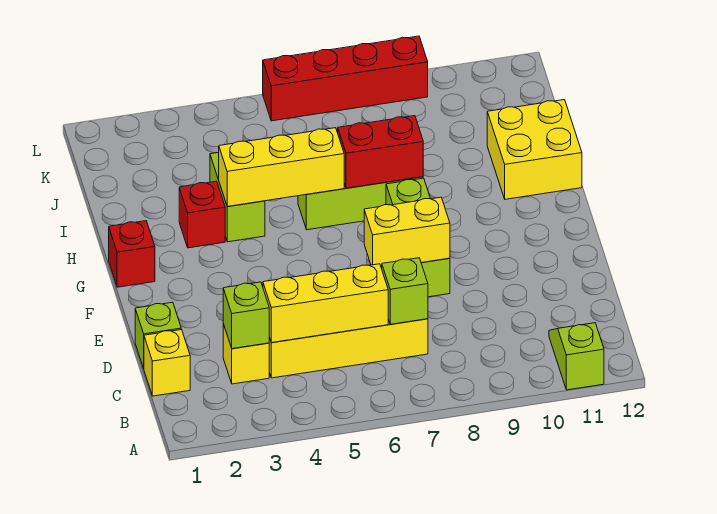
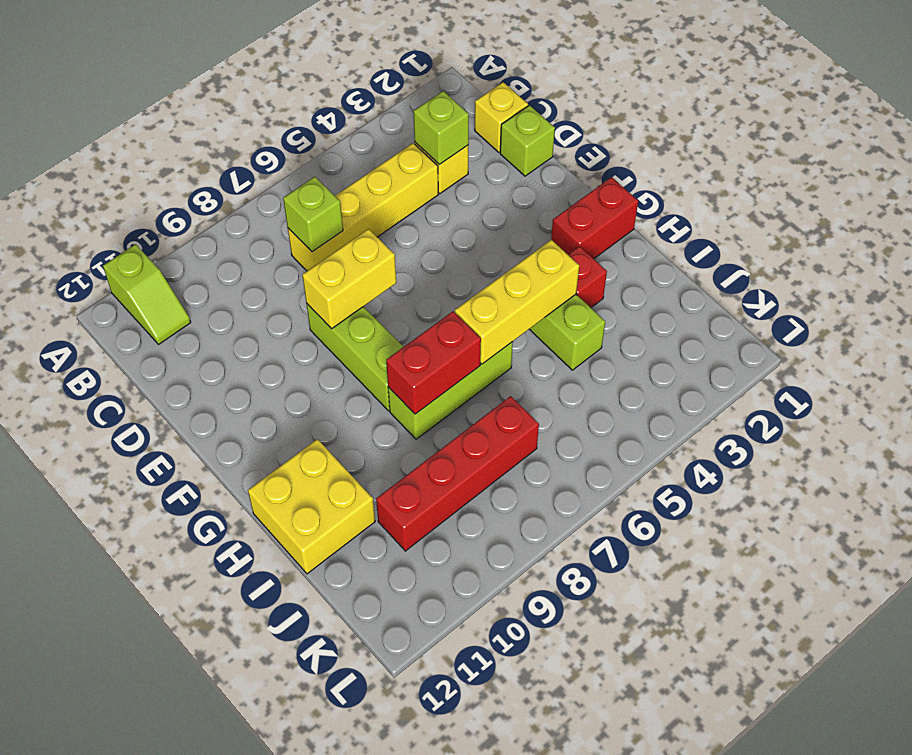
yellow brick C4:C6 level 2 -> none
red brick G1 level 1 -> red brick G1:G2 level 1
red brick L6:L9 level 1 -> red brick J7:J10 level 1

